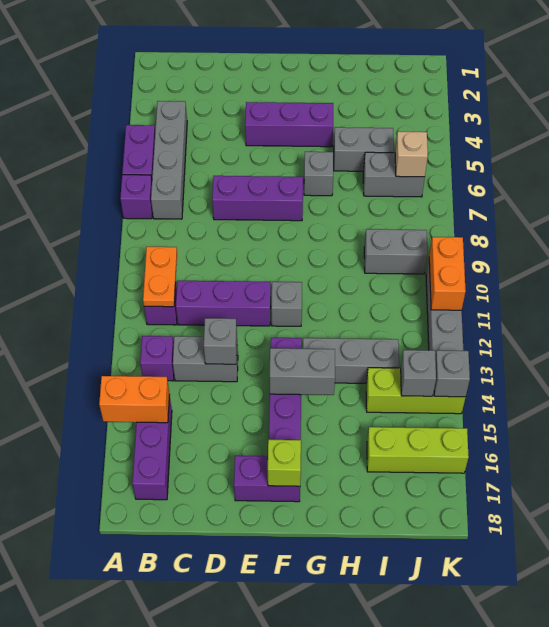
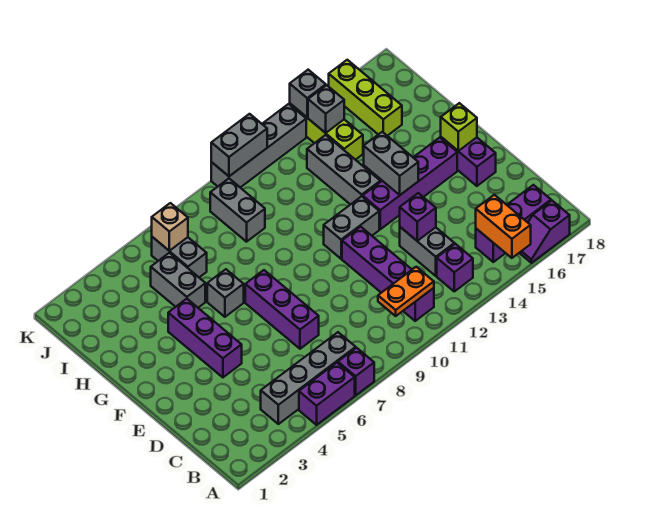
none -> purple slope A16:A17 level 1 top 17
grey brick D13 level 2 -> purple brick D13 level 2
grey brick F11 level 1 -> grey brick F11:F12 level 1
orange brick K10:K11 level 2 -> grey brick K10:K11 level 2

